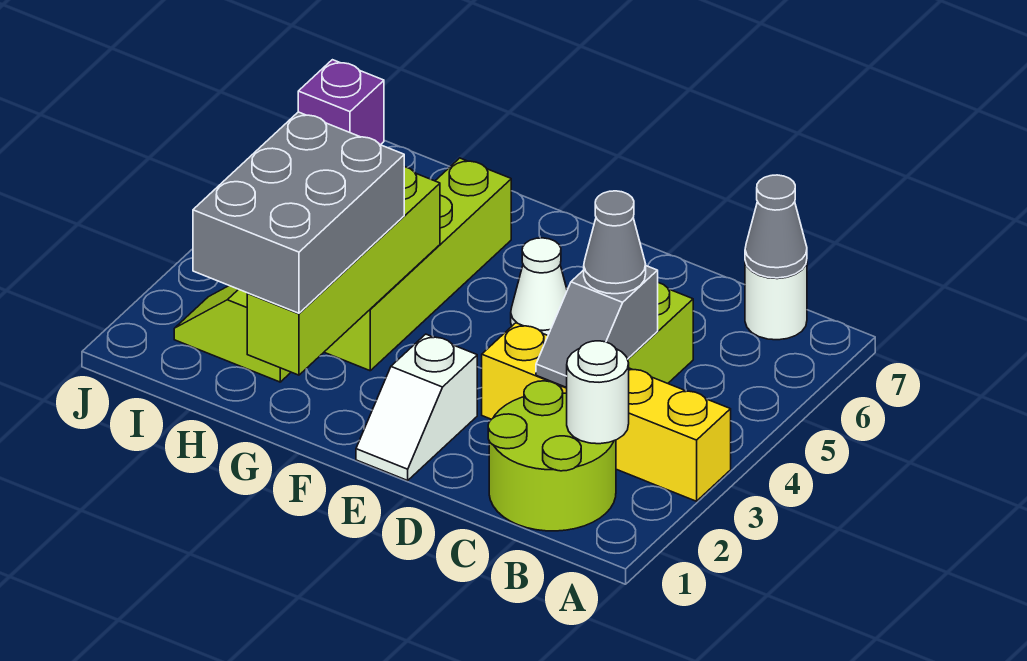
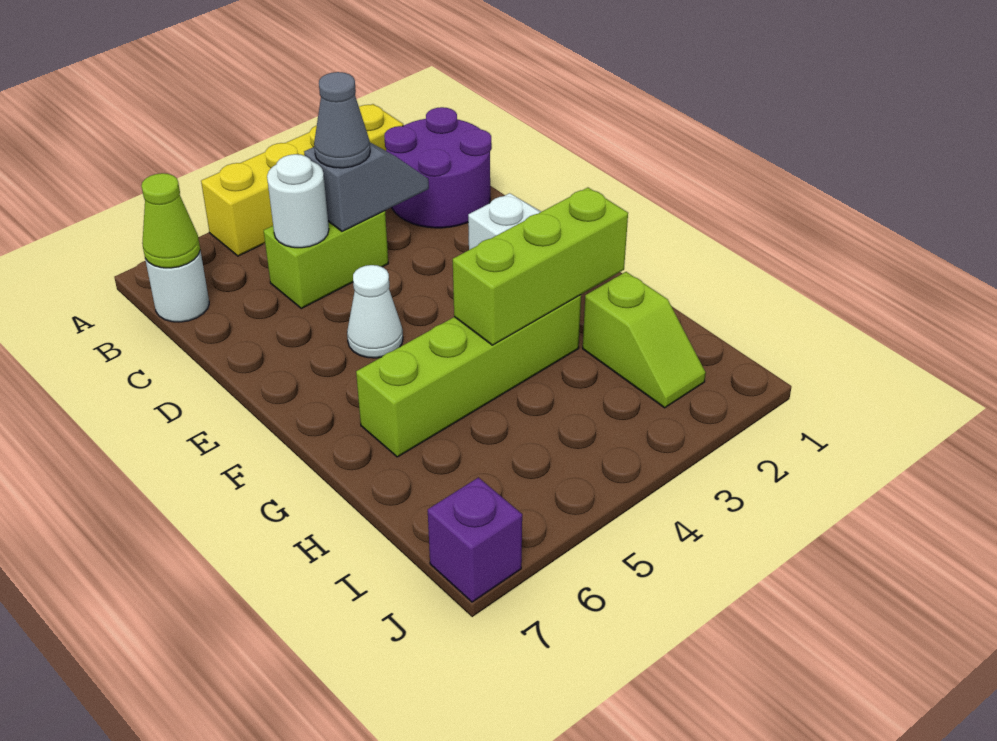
yellow brick A3:D3 level 1 -> yellow brick A2:A5 level 1
lime round brick B1:C2 level 1 -> purple round brick B1:C2 level 1
white round brick B2 level 2 -> white round brick C5 level 2
grey cone B7 level 2 -> lime cone B7 level 2
lime brick G1:G4 level 2 -> lime brick G2:G4 level 2
grey brick G1:H3 level 3 -> none

